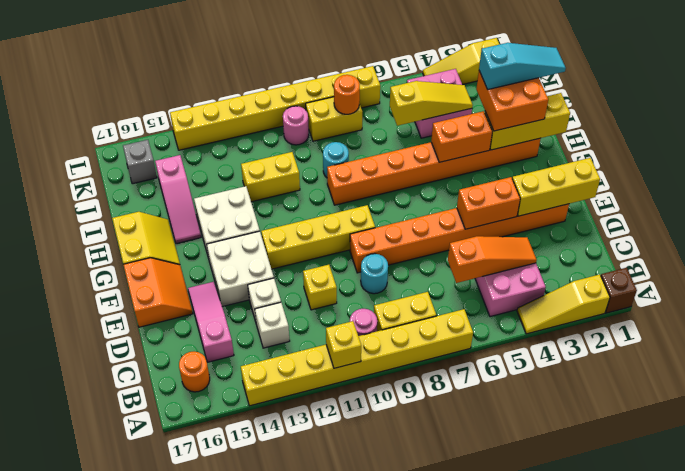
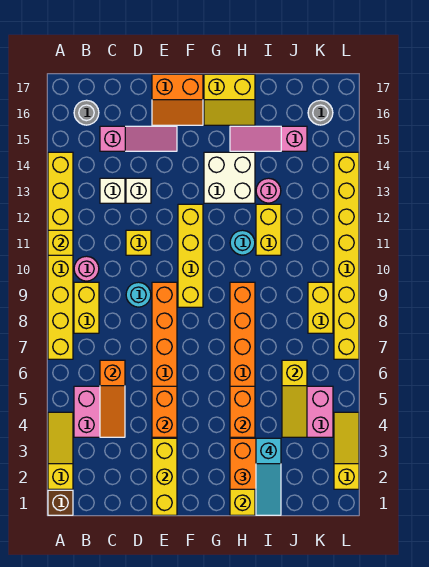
orange round brick B16 level 1 -> grey round brick B16 level 1
white brick E13:F14 level 1 -> none
cyan round brick I9 level 1 -> cyan round brick H11 level 1
orange round brick K8 level 2 -> none
pink round brick K10 level 1 -> pink round brick I13 level 1
grey brick K16 level 1 -> grey round brick K16 level 1

